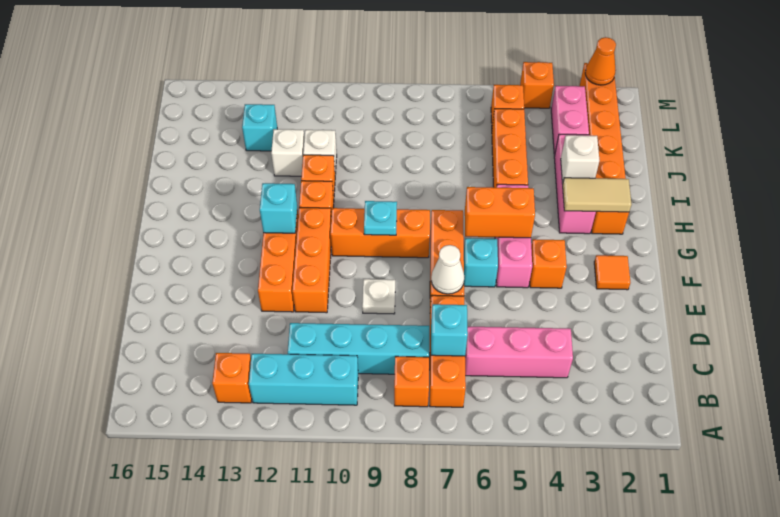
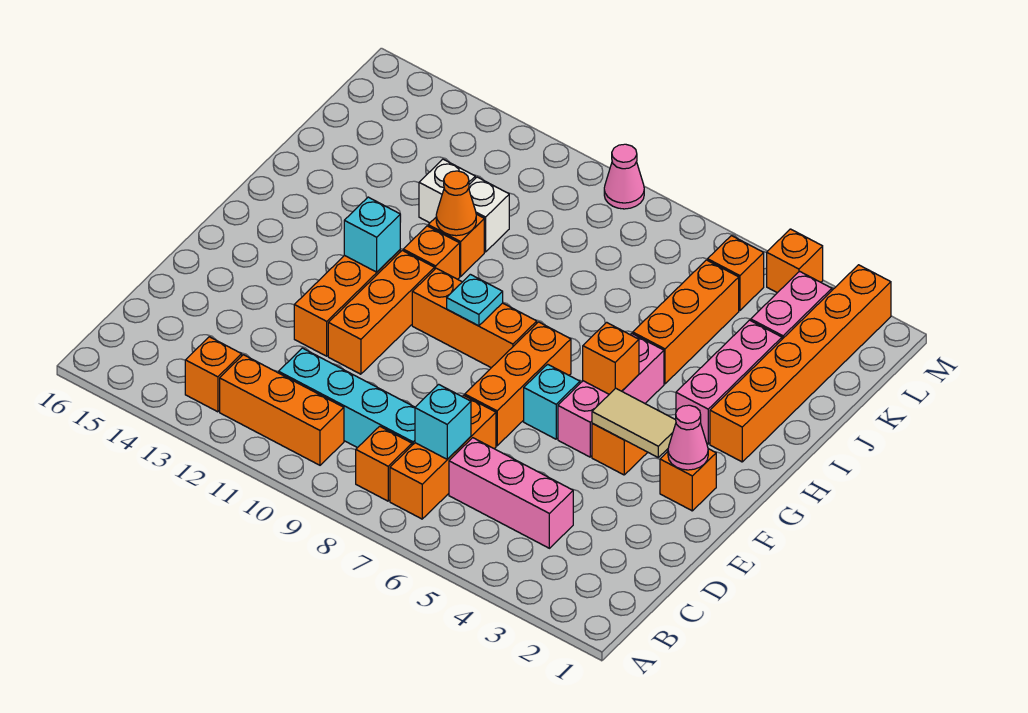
cyan brick B10:B12 level 1 -> orange brick B10:B12 level 1
white cone E7 level 2 -> none
white plate E9 level 1 -> none
orange tile F2 level 1 -> orange brick F2 level 1
none -> pink cone F2 level 2
orange brick G5:G6 level 2 -> orange brick G5 level 2
tan tile H2:H3 level 2 -> tan tile F3:F4 level 2
white brick I3 level 2 -> none
cyan brick K13 level 1 -> none
orange cone M2 level 2 -> orange cone I11 level 2
none -> pink cone M9 level 1

